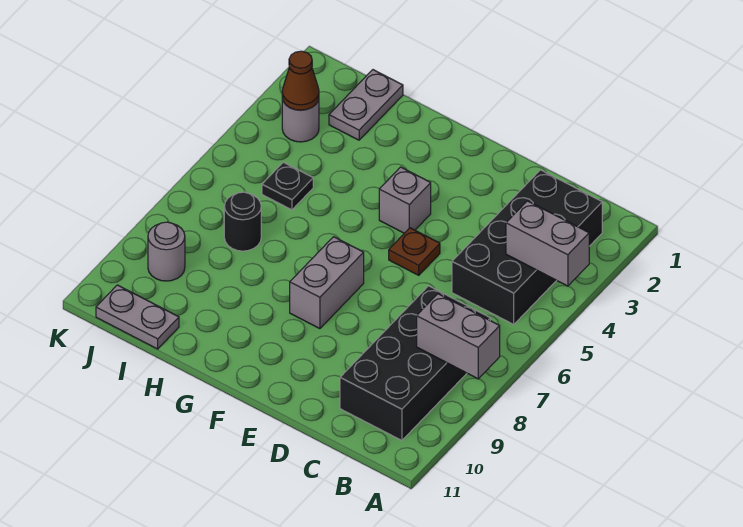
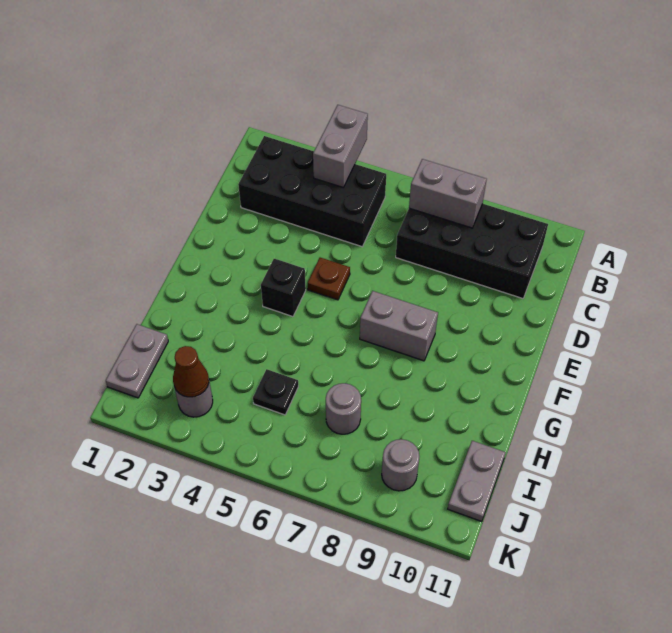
grey brick A8:B8 level 2 -> grey brick B7:B8 level 2
grey brick F4 level 1 -> black brick F4 level 1
grey plate I1:I2 level 1 -> grey plate I1:J1 level 1
black round brick I7 level 1 -> grey round brick I7 level 1

